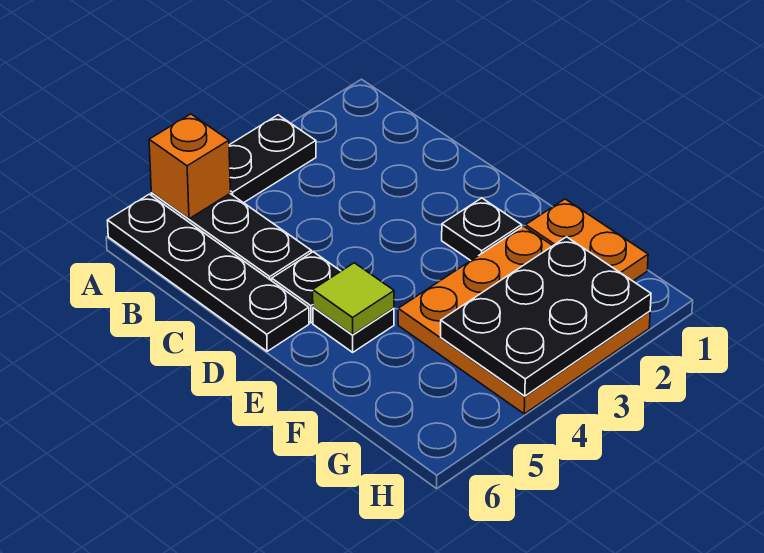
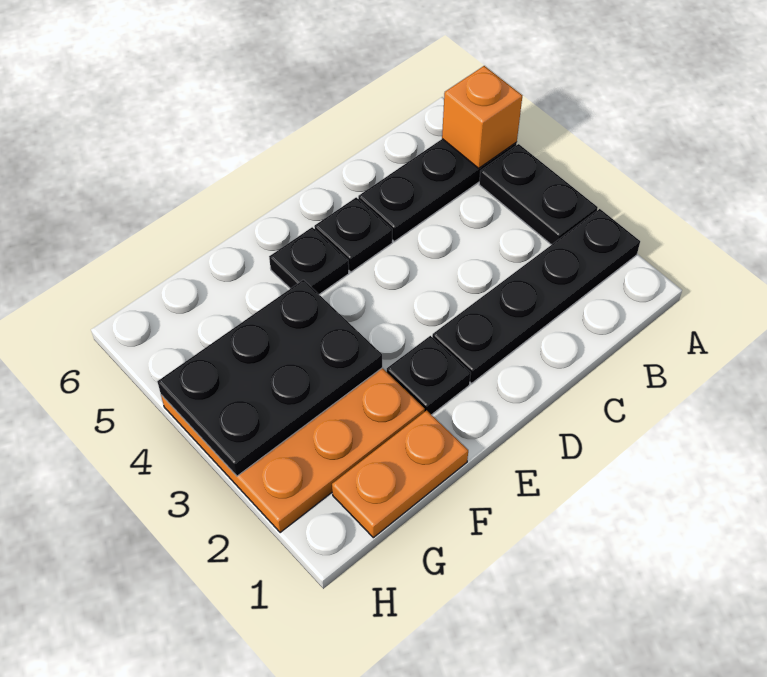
black plate A6:D6 level 1 -> black plate A2:D2 level 1
lime tile E5 level 2 -> none
black plate G2:H4 level 2 -> black plate F3:H4 level 2

